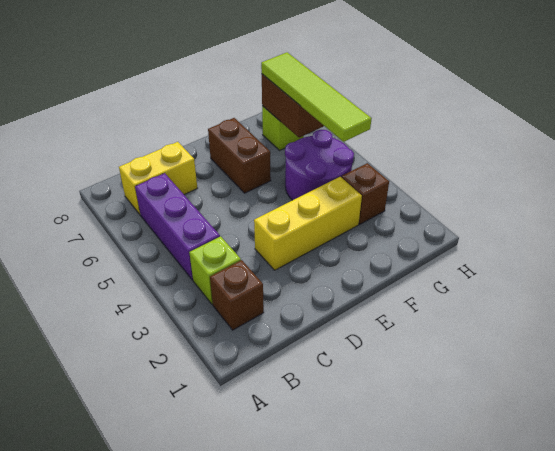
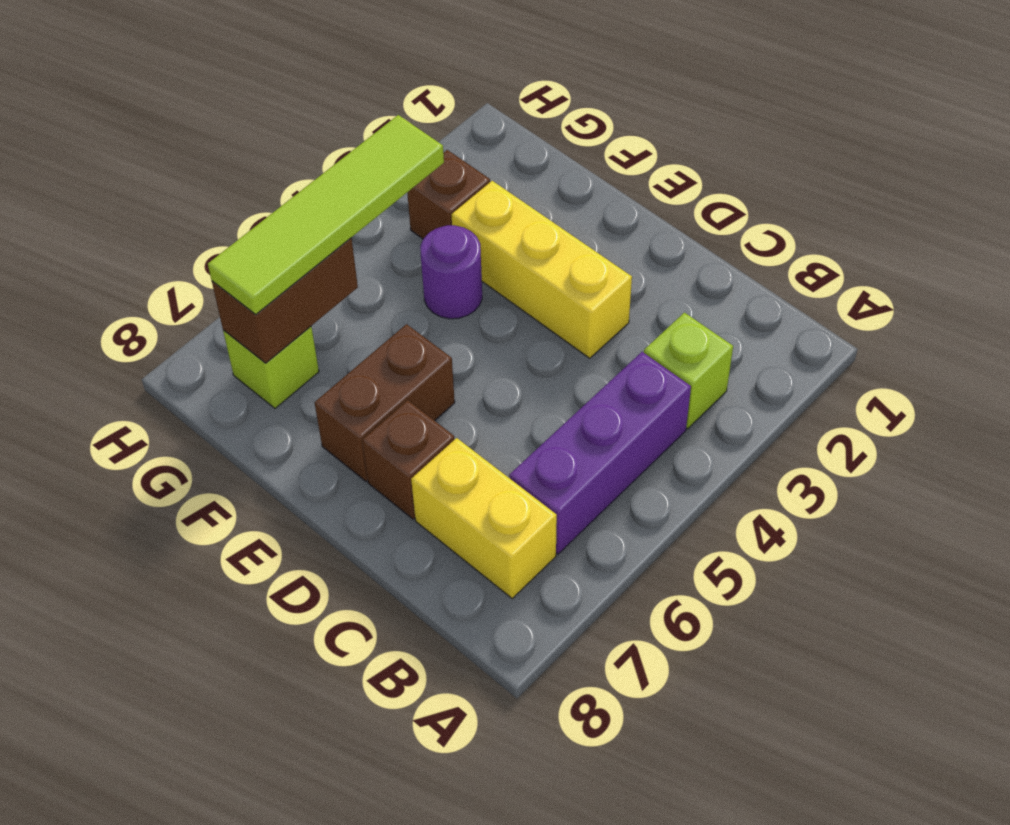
brown brick B2 level 1 -> brown brick D7 level 1
purple round brick F4:G5 level 1 -> purple round brick F4 level 1

